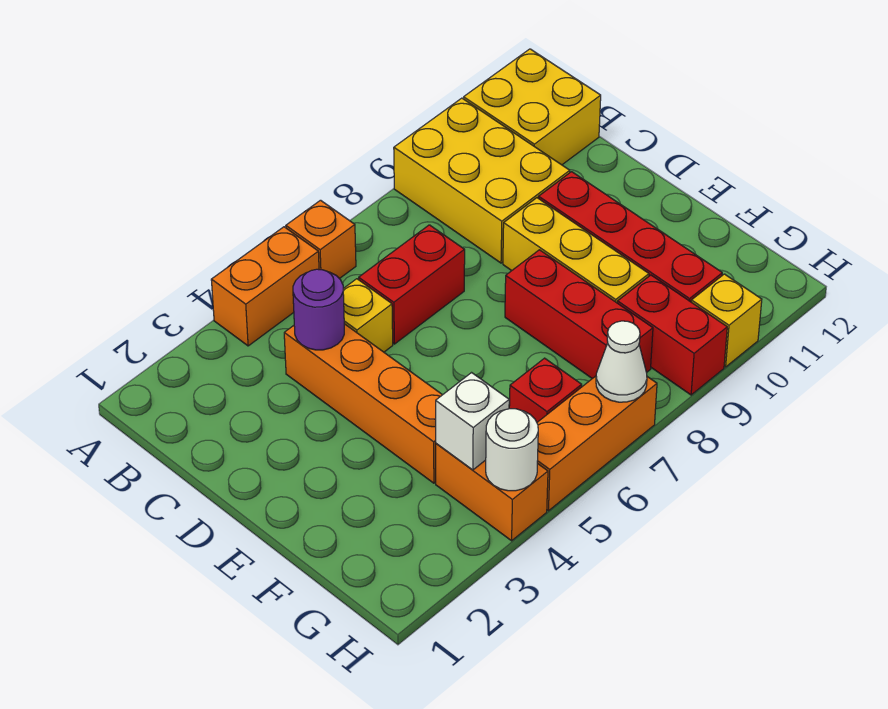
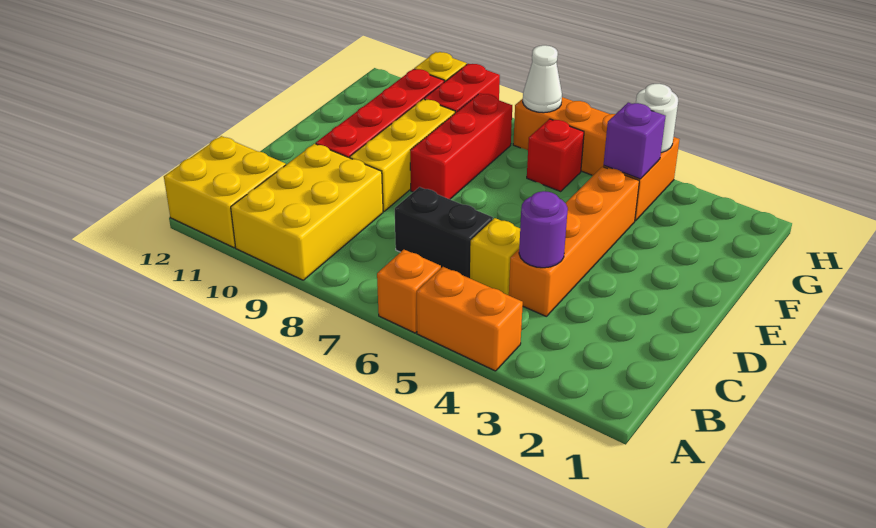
red brick C6:C7 level 1 -> black brick C6:C7 level 1
white brick G4 level 2 -> purple brick G4 level 2

